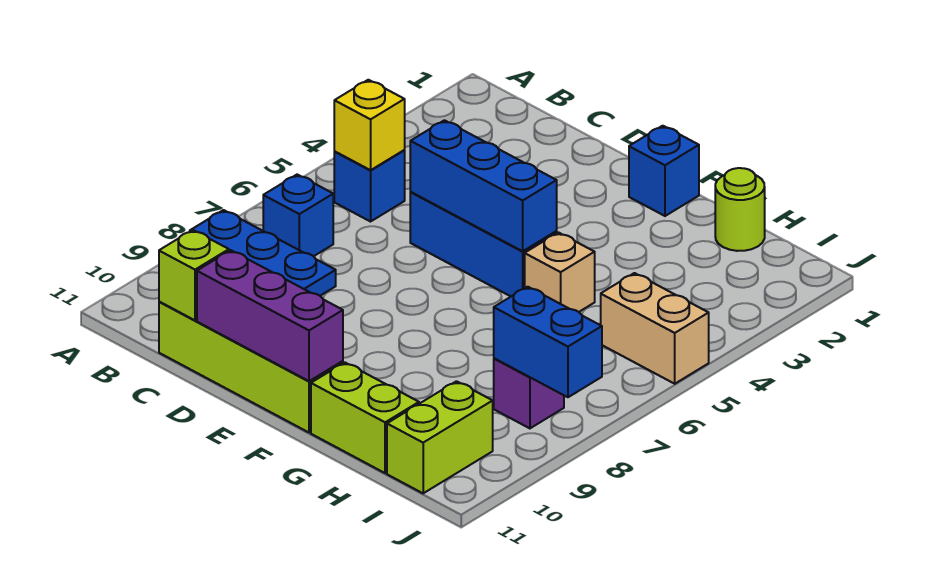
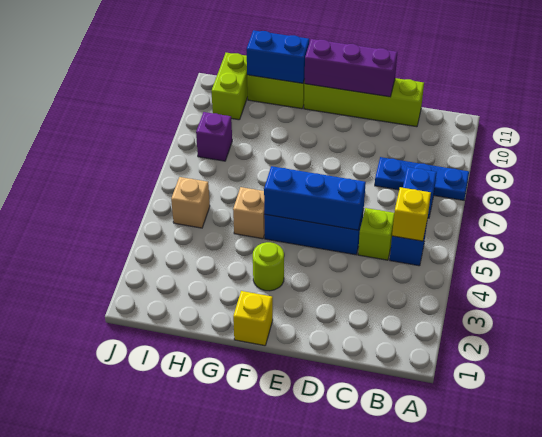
lime brick C11 level 2 -> lime brick C5 level 1
blue brick F1 level 1 -> yellow brick F1 level 1
lime round brick H1 level 1 -> lime round brick F3 level 1
tan brick I5:J5 level 1 -> tan brick I5 level 1
blue brick I8:J8 level 2 -> blue brick G11:H11 level 2

